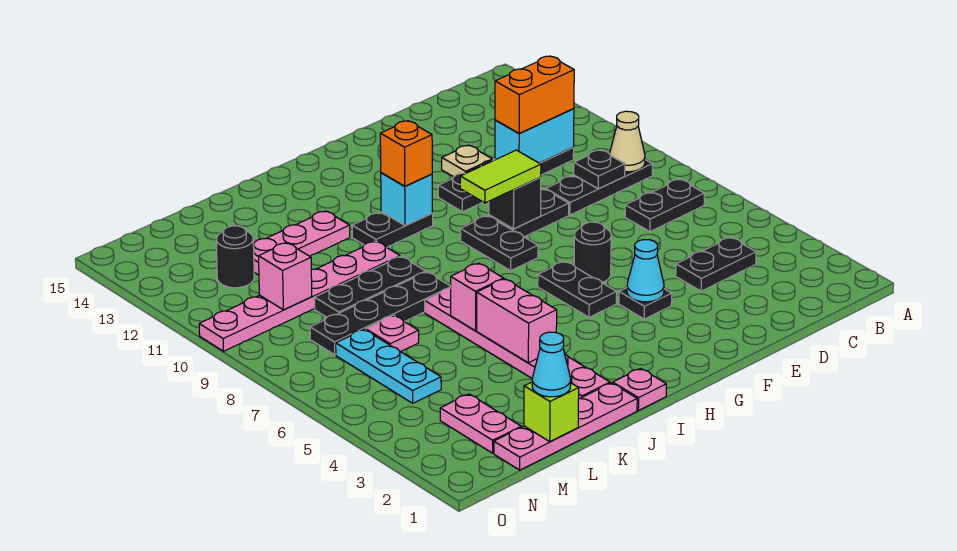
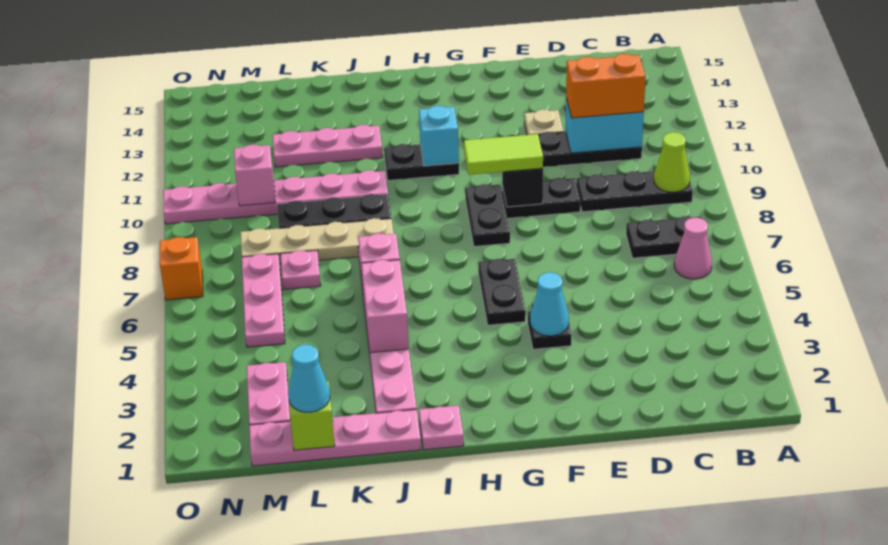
none -> pink cone B6 level 1
tan cone B9 level 2 -> lime cone B9 level 2
black plate C4:D4 level 1 -> none
black plate C9 level 2 -> none
black round brick F6 level 1 -> none
orange brick H11 level 3 -> orange brick O7 level 1
black plate J8:M8 level 1 -> tan plate J8:M8 level 1
cyan plate M5:M7 level 1 -> pink plate M5:M7 level 1
black round brick M12 level 1 -> none

